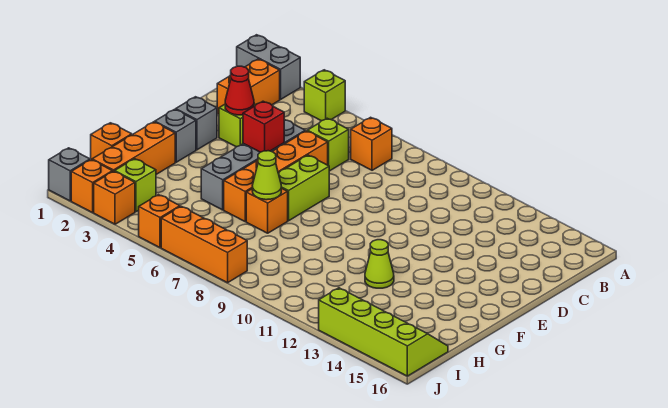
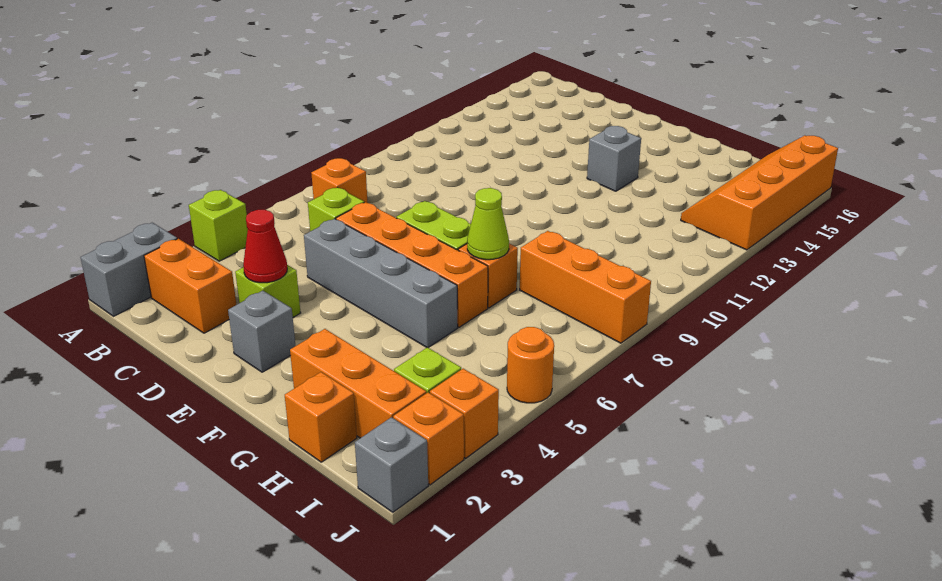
red brick E5 level 2 -> none
grey brick F2 level 1 -> grey brick F13 level 1
lime cone G12 level 1 -> none
lime slope I13:J16 level 1 top J -> orange slope I13:J16 level 1 top J
orange brick J5 level 1 -> orange round brick J5 level 1
orange brick J6:J8 level 1 -> orange brick H8:J8 level 1

